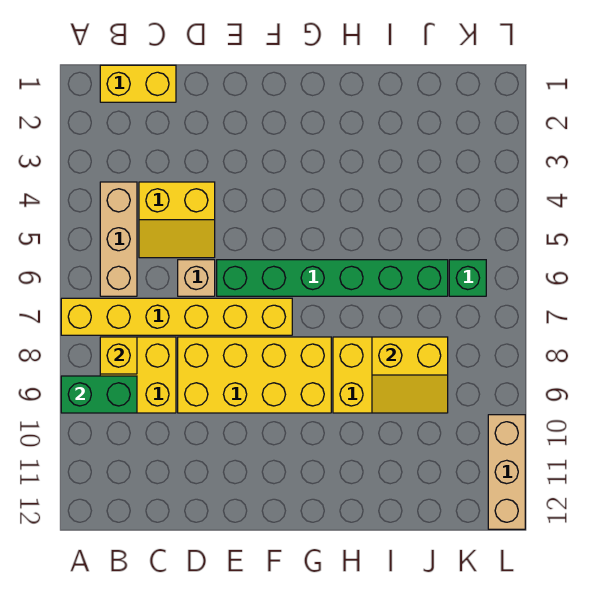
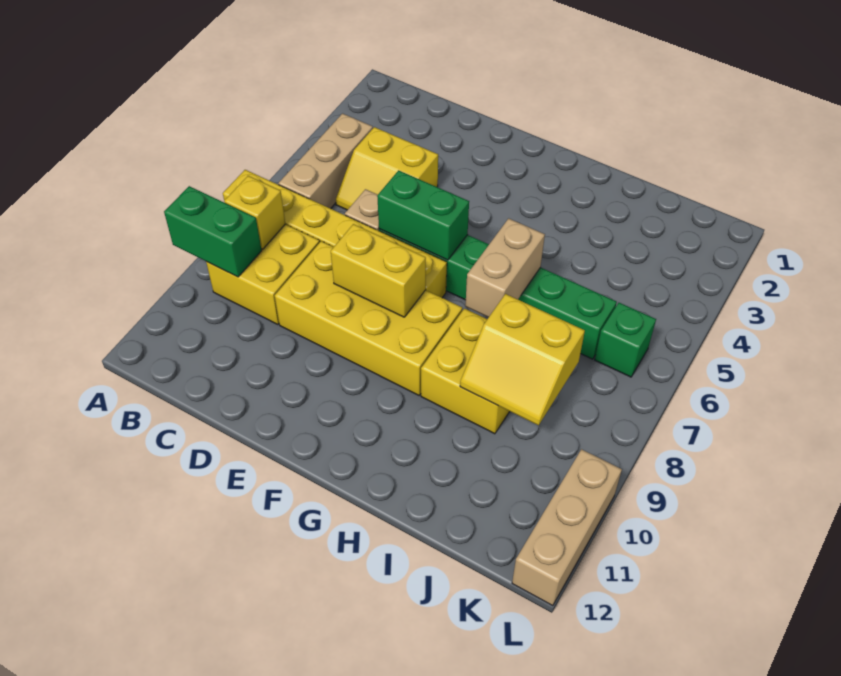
yellow brick B1:C1 level 1 -> yellow brick E8:F8 level 2
none -> green brick E6:F6 level 2
none -> tan brick H6:H7 level 2

